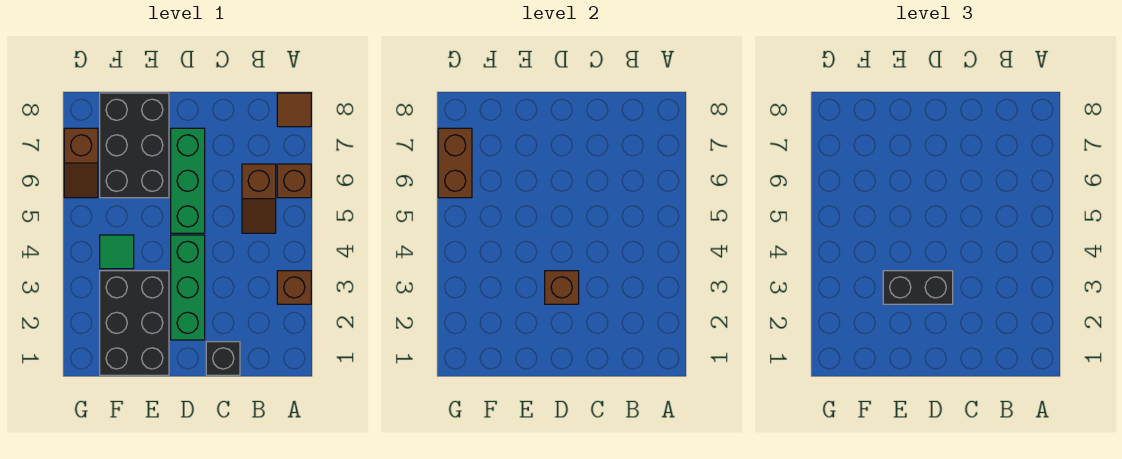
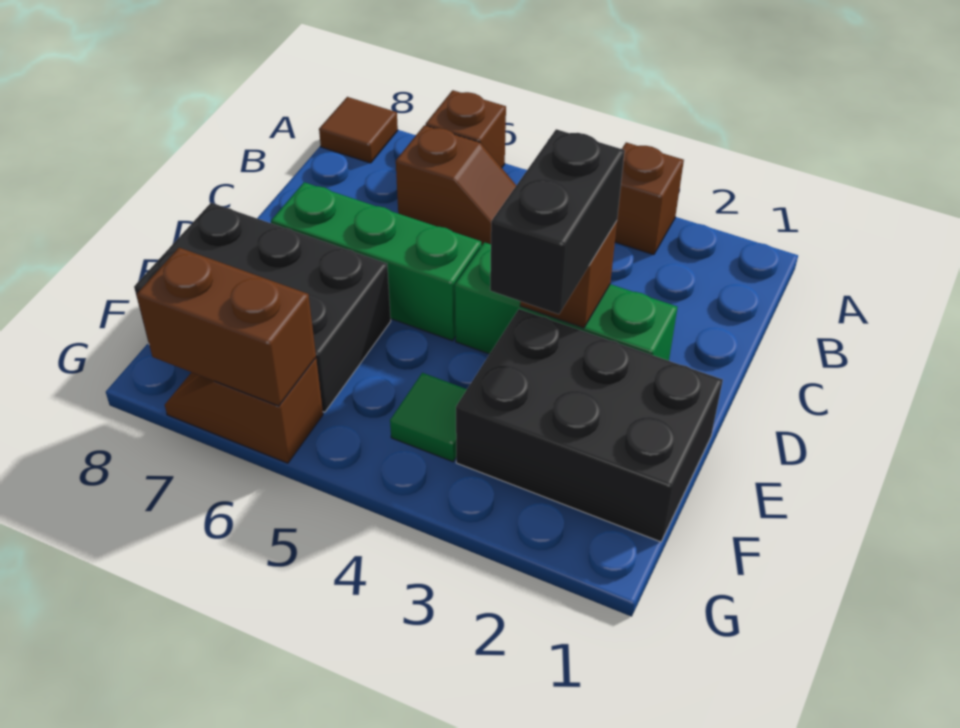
black brick C1 level 1 -> none
brown slope G6:G7 level 1 top 7 -> brown slope G6:G7 level 1 top 6

